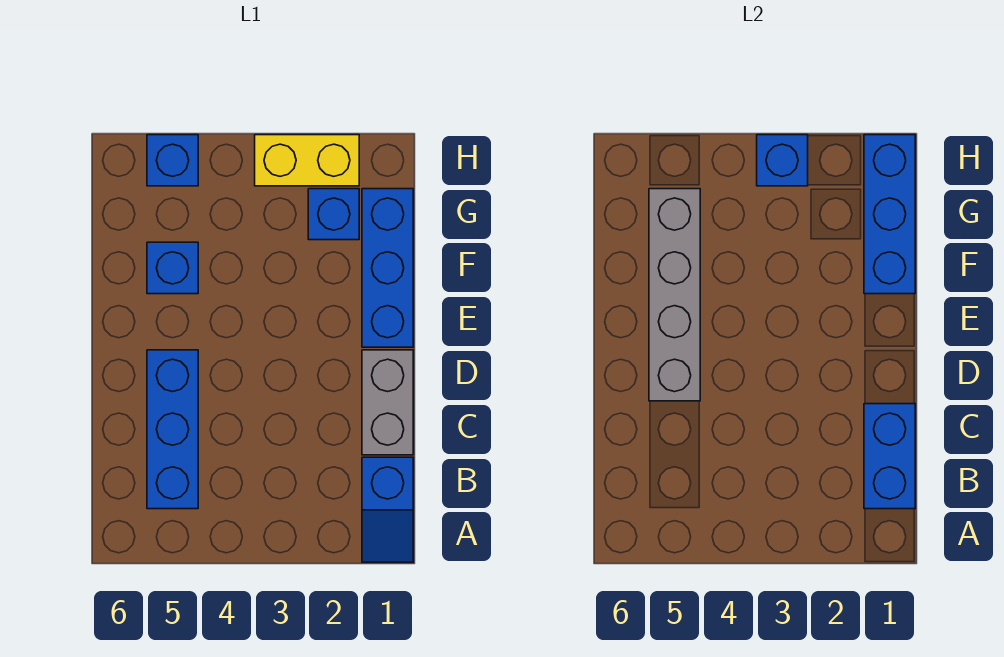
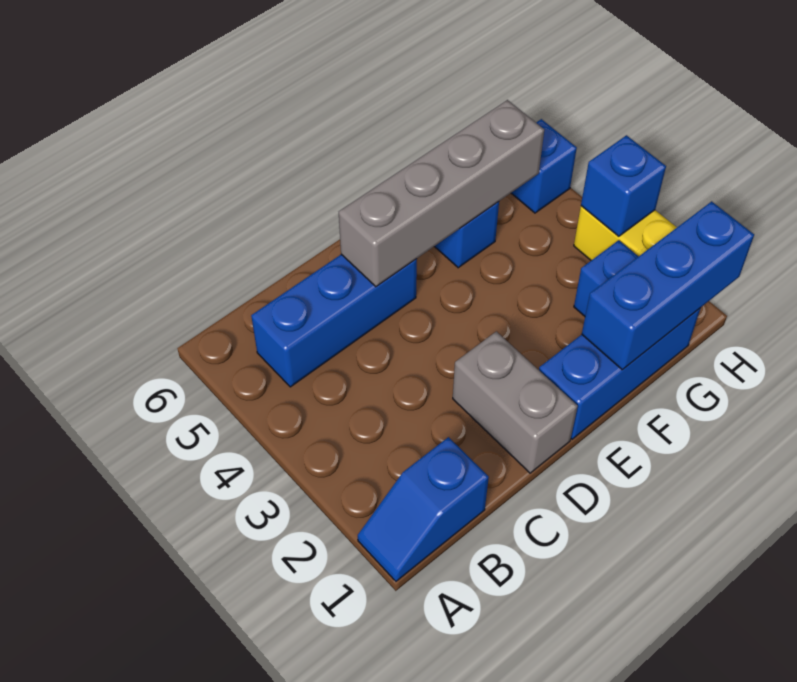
blue brick B1:C1 level 2 -> none
grey brick C1:D1 level 1 -> grey brick D1:D2 level 1

